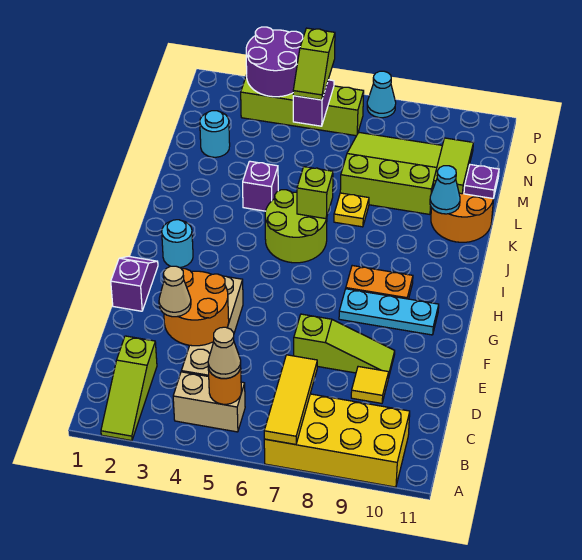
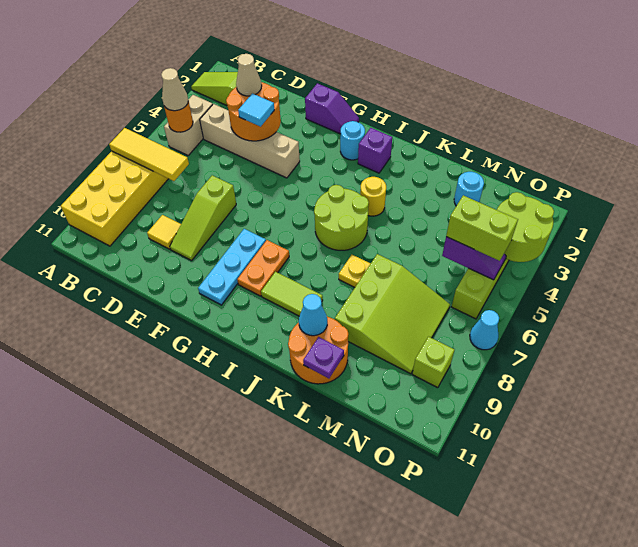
none -> cyan tile E4 level 3
none -> yellow round brick J4 level 1
lime brick J6 level 2 -> lime brick O9 level 1
purple brick K4 level 1 -> purple brick I2 level 1
lime tile L10:M10 level 2 -> lime tile I9:J9 level 1
lime slope N5:O5 level 3 top O -> lime brick N5:O5 level 3
purple round brick O3:P4 level 2 -> lime round brick O3:P4 level 2

